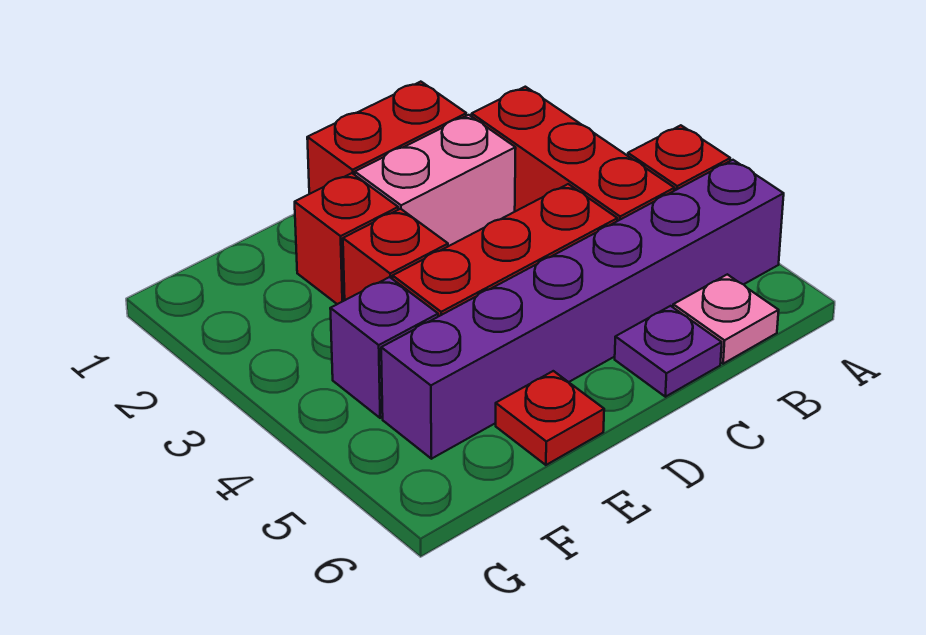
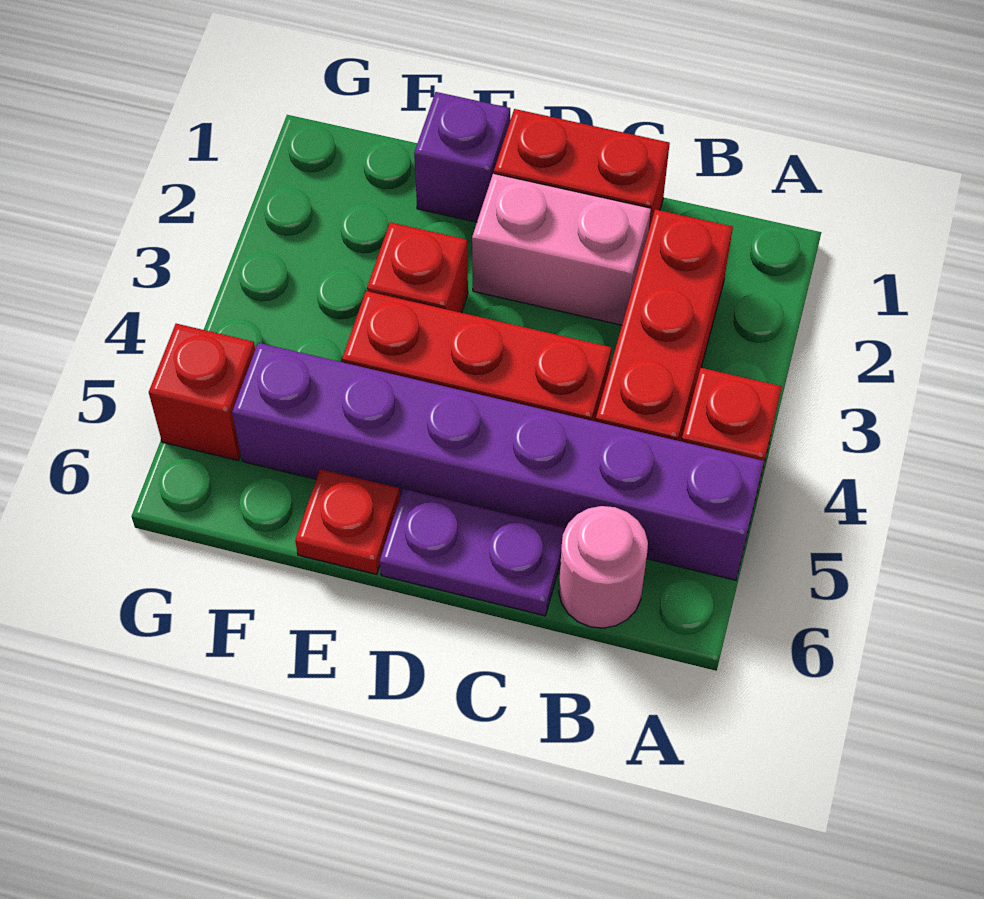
pink plate B6 level 1 -> pink round brick B6 level 1
purple plate C6 level 1 -> purple plate C6:D6 level 1
red brick E2 level 1 -> red brick G5 level 1
purple brick F4 level 1 -> purple brick E1 level 1

